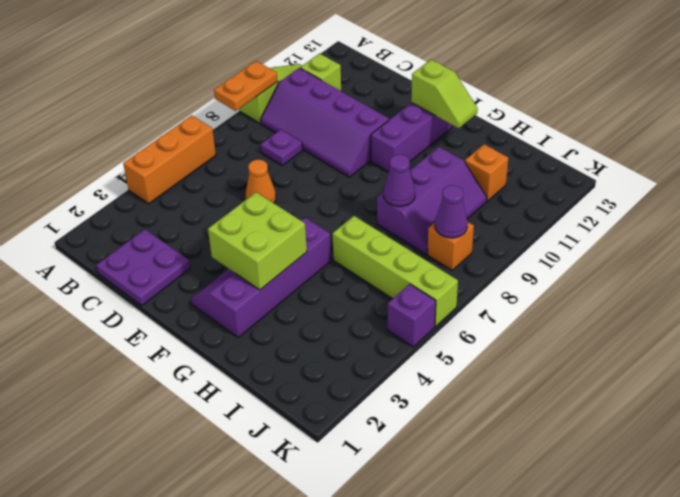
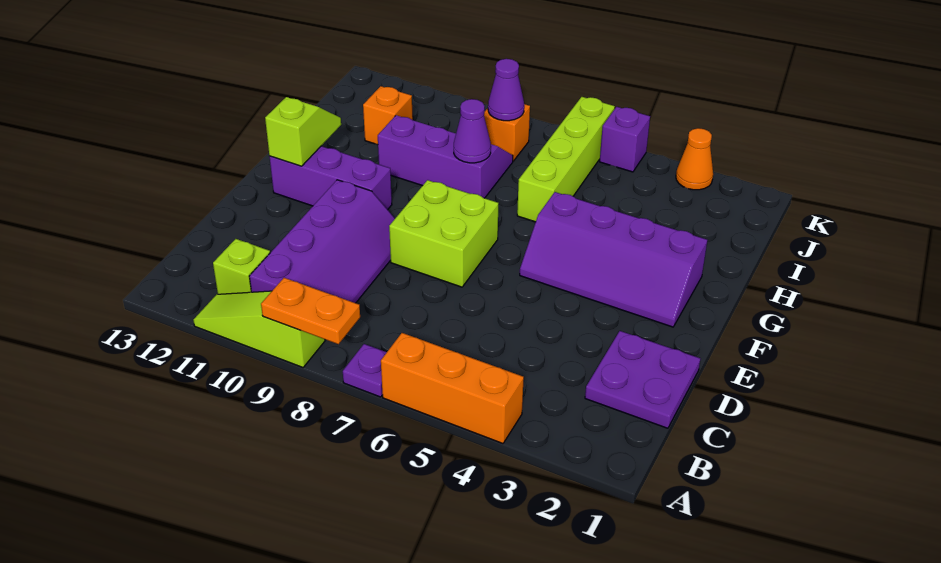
purple plate C8 level 1 -> purple plate A7 level 1
orange cone D6 level 1 -> orange cone K3 level 1
lime brick F3:G4 level 2 -> lime brick E7:F8 level 1

